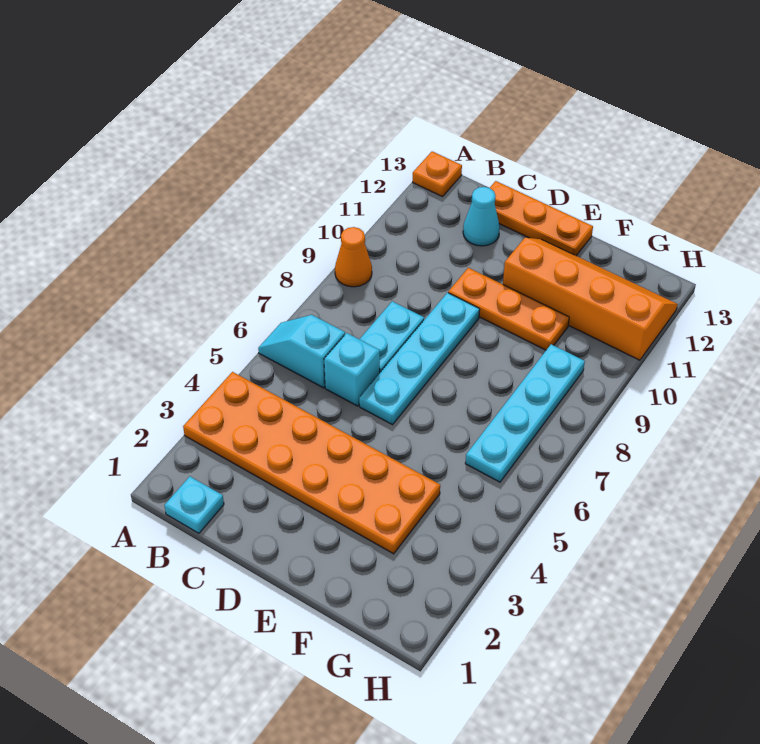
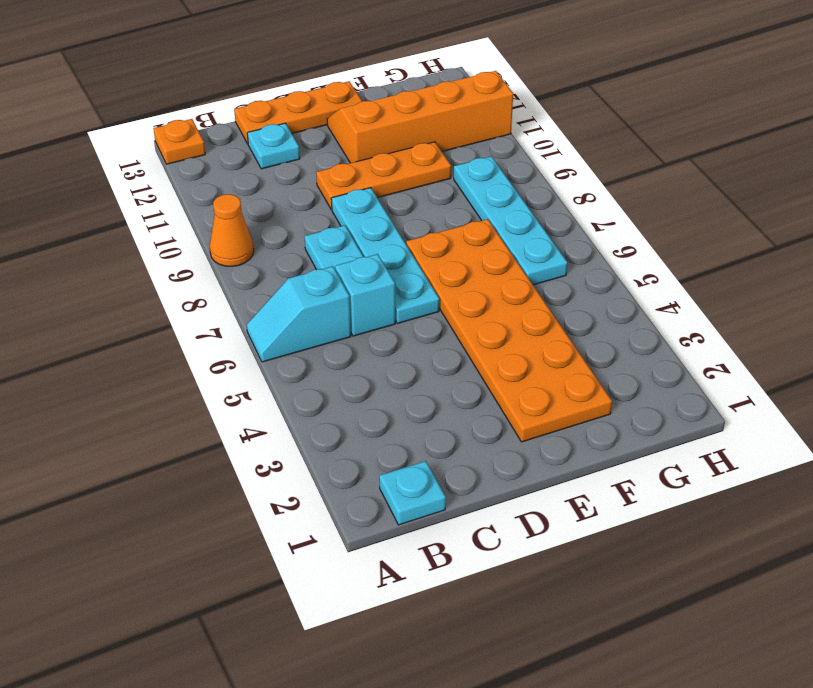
orange plate A3:F4 level 1 -> orange plate E2:F7 level 1
cyan cone C12 level 1 -> cyan plate C12 level 1

